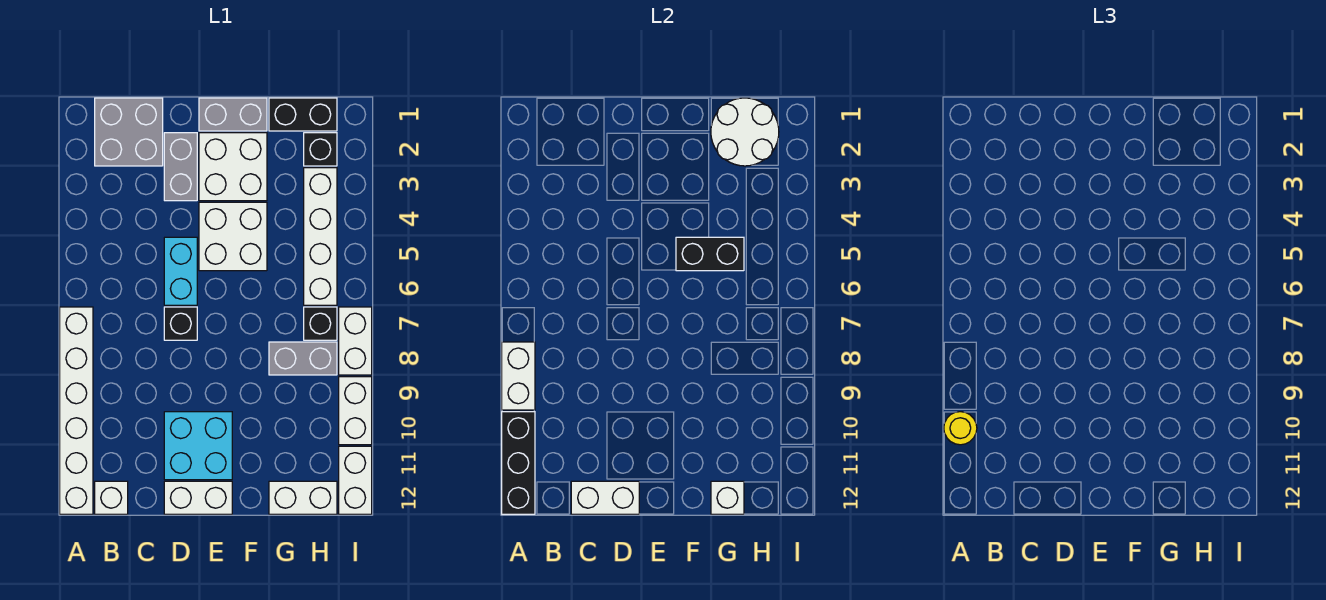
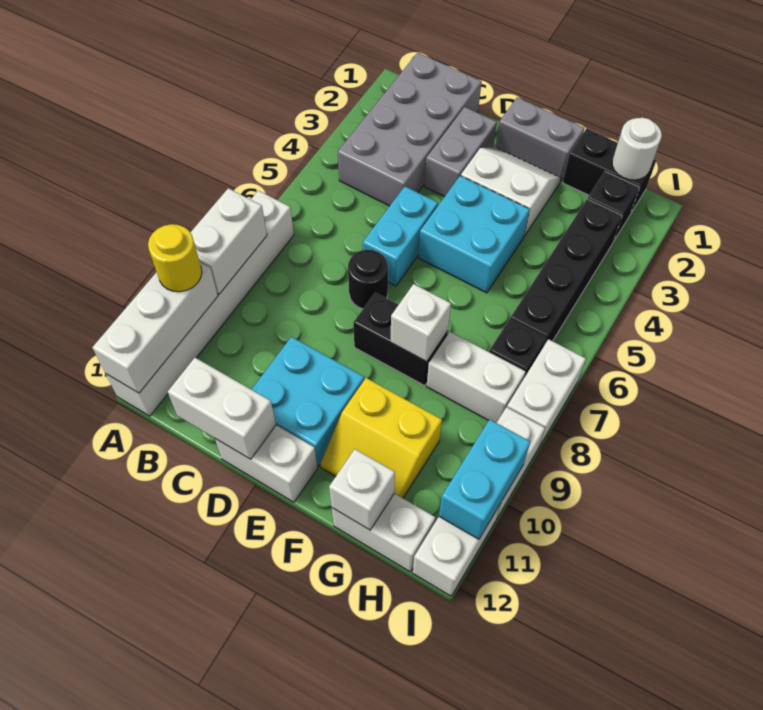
black brick A10:A12 level 2 -> white brick A10:A12 level 2
grey brick B1:C2 level 1 -> grey brick B1:C4 level 1
white brick B12 level 1 -> white brick F8 level 2
black brick D7 level 1 -> black round brick D7 level 1
white brick E2:F3 level 1 -> white slope E2:F3 level 1 top 3
white brick E4:F5 level 1 -> cyan brick E4:F5 level 1
black brick F5:G5 level 2 -> black brick E8:F8 level 1
none -> yellow slope F10:G11 level 1 top 10
white round brick G1:H2 level 2 -> white round brick H1 level 2
grey brick G8:H8 level 1 -> white brick G8:H8 level 1
white brick H3:H6 level 1 -> black brick H3:H6 level 1
none -> cyan brick I10:I11 level 2

